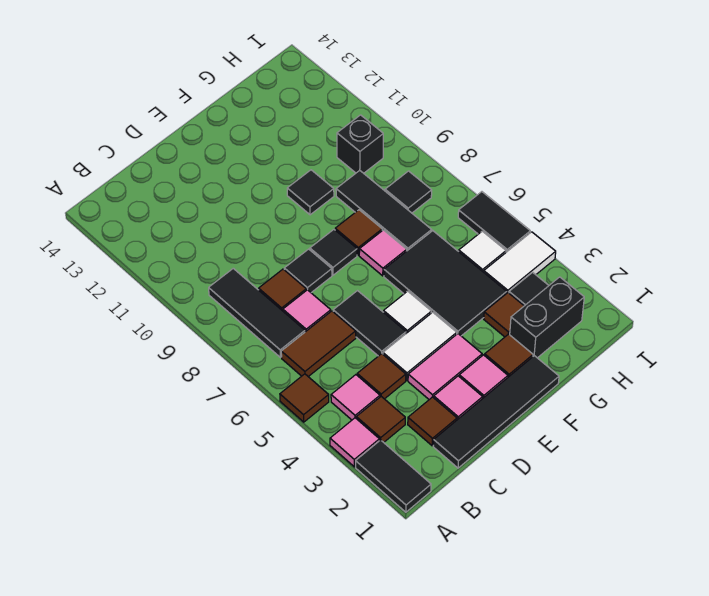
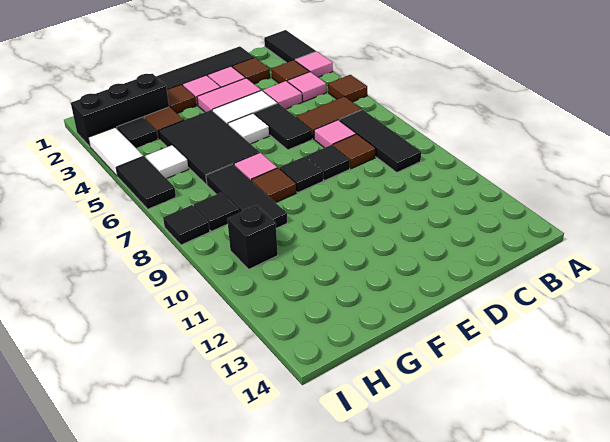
brown tile C4 level 1 -> pink tile C4 level 1
black tile F10 level 1 -> black tile I8 level 1
black brick G2:H2 level 1 -> black brick G2:I2 level 1
white tile H4:I4 level 1 -> white tile I3:I4 level 1

